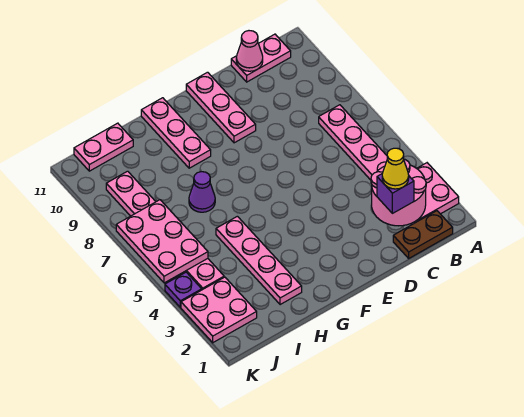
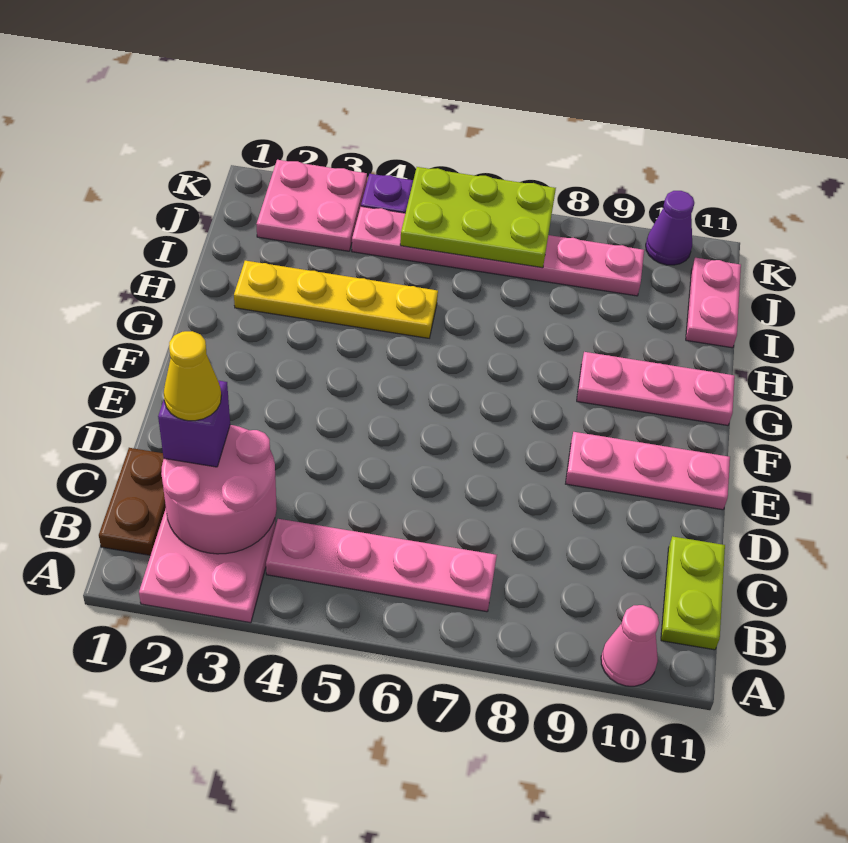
pink plate B11:C11 level 1 -> lime plate B11:C11 level 1
pink cone C11 level 2 -> pink cone A10 level 1
pink plate H2:H5 level 1 -> yellow plate H2:H5 level 1
purple cone H7 level 1 -> purple cone K10 level 1
pink plate J5:K7 level 2 -> lime plate J5:K7 level 2

